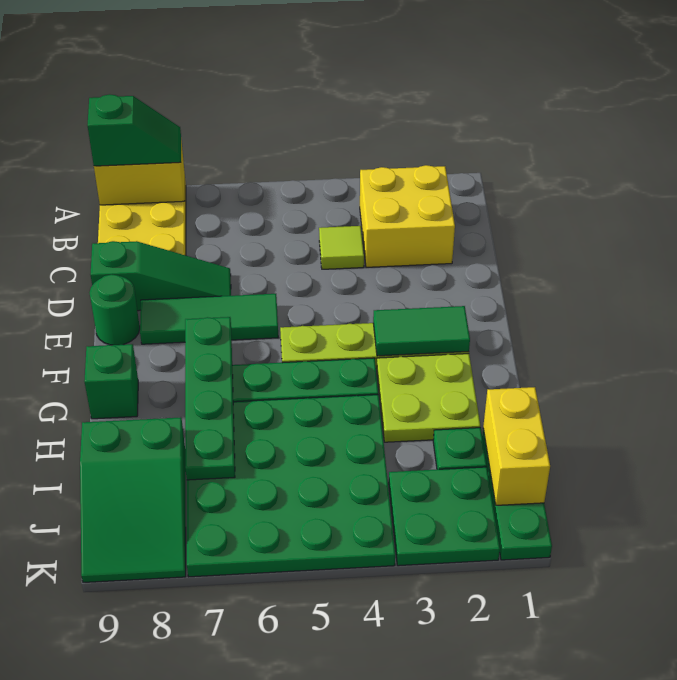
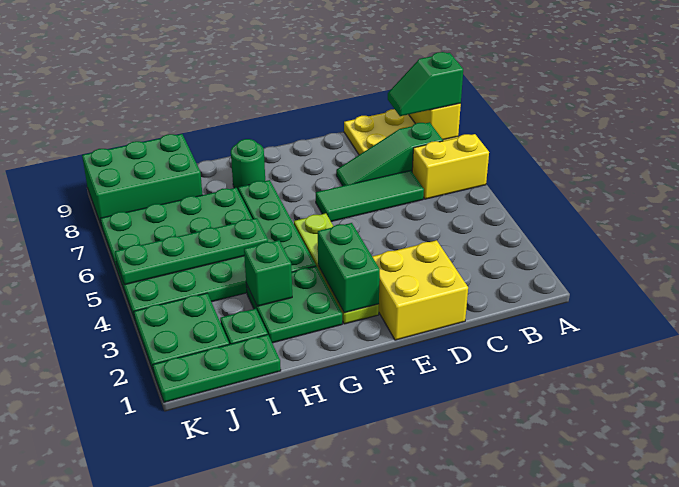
green slope A8:A9 level 3 top 9 -> green slope A8:B8 level 3 top A
yellow brick B2:C3 level 1 -> yellow brick D1:E2 level 1
lime tile C4 level 1 -> none
green slope D7:D9 level 1 top 9 -> green slope B7:D7 level 1 top B
green tile E6:E8 level 1 -> green tile C6:E6 level 1
green round brick E9 level 1 -> green round brick G8 level 1
green tile F2:F3 level 2 -> green brick F2:F3 level 2
green plate F7:I7 level 2 -> green plate H5:K5 level 2
lime plate G2:H3 level 1 -> green plate G2:H3 level 1
green brick G9 level 1 -> green brick H3 level 2
yellow brick I1:J1 level 2 -> yellow brick A6:B6 level 1
green slope I8:K9 level 1 top I -> green brick I8:K9 level 1

